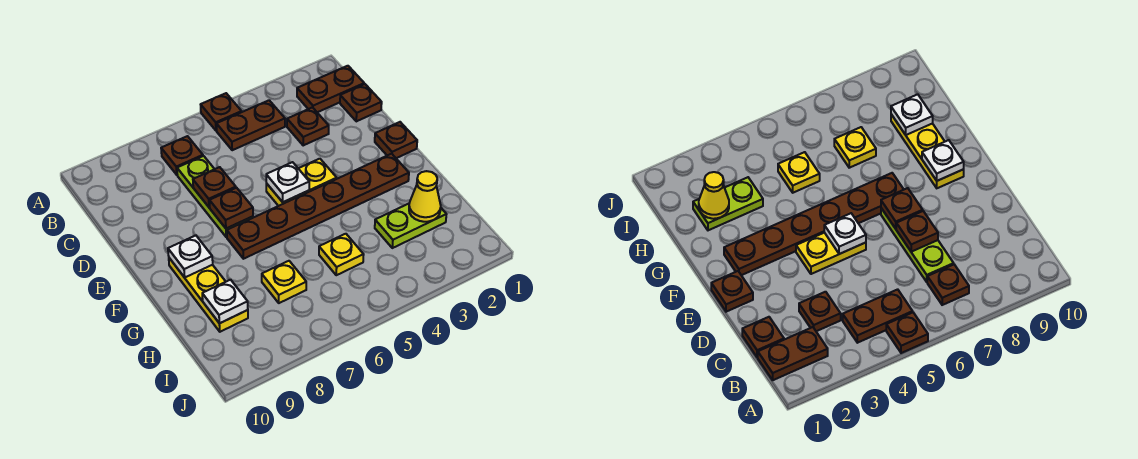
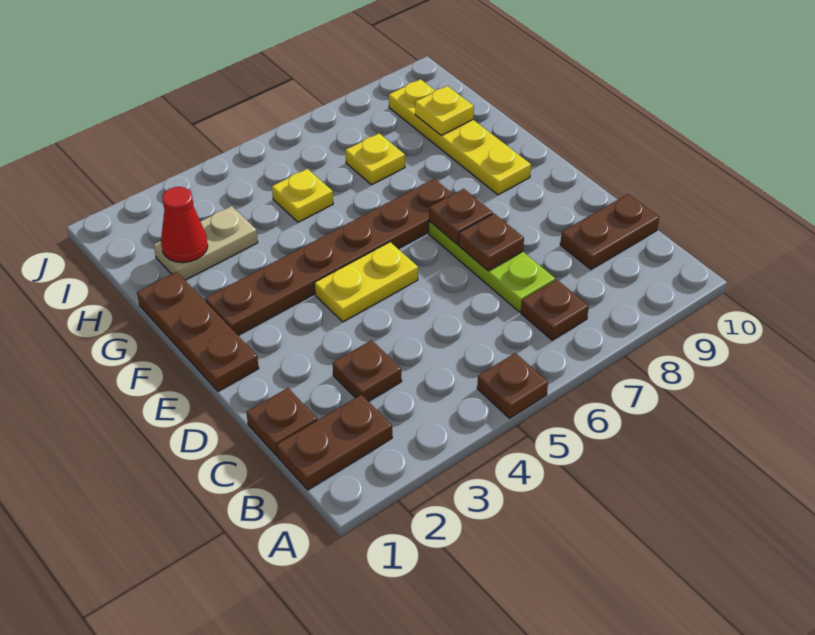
brown plate B4:B5 level 1 -> brown plate C9:C10 level 1
brown plate E1 level 1 -> brown plate E1:G1 level 1
white plate E5 level 2 -> none
yellow plate F9:H9 level 1 -> yellow plate F9:I9 level 1
white plate F9 level 2 -> none
lime plate H2:H3 level 1 -> tan plate H2:H3 level 1
yellow cone H2 level 2 -> red cone H2 level 2
white plate H9 level 2 -> yellow plate H9 level 2

